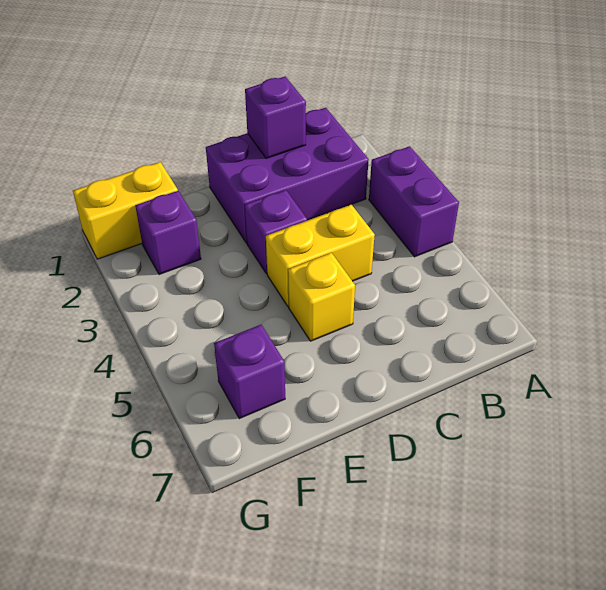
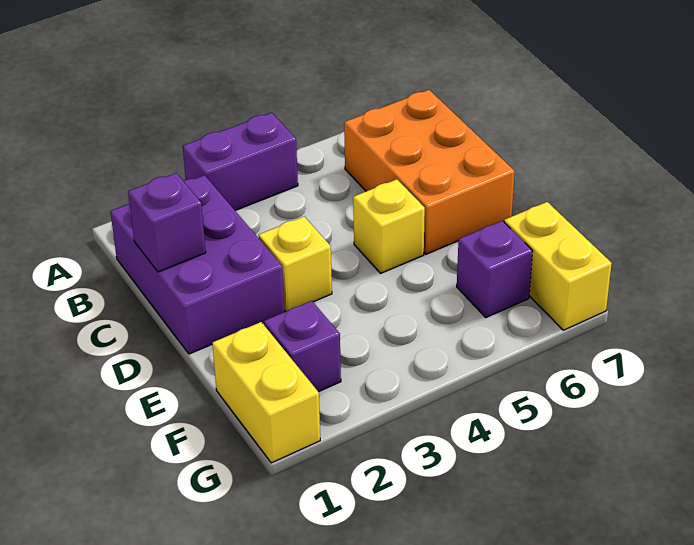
none -> orange brick B6:D7 level 1
yellow brick C4:D4 level 1 -> yellow brick F7:G7 level 1
purple brick D3 level 1 -> yellow brick D3 level 1

